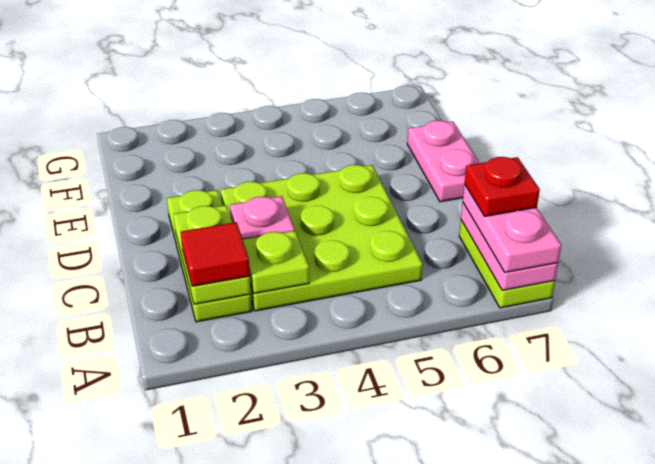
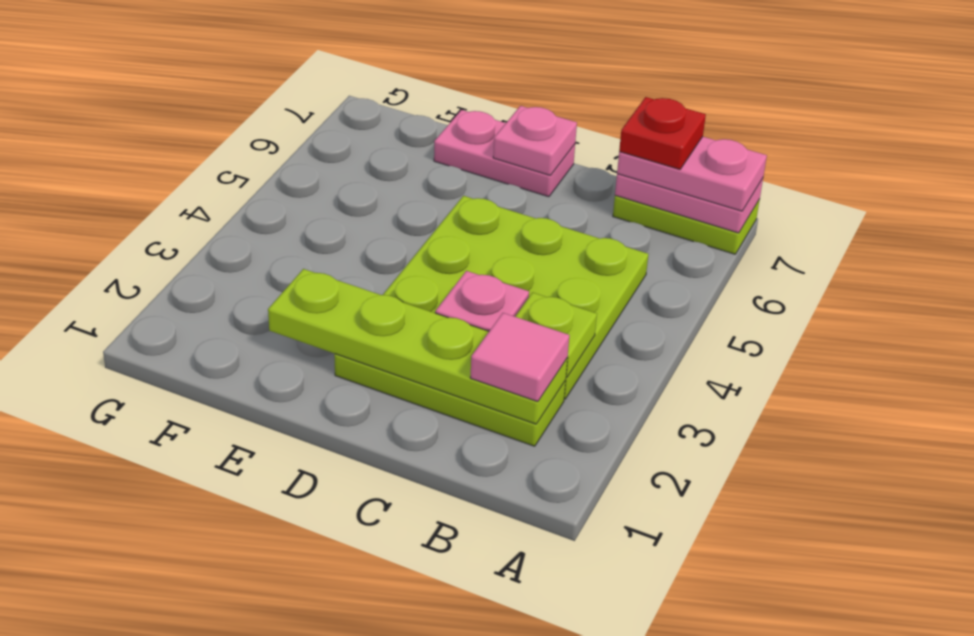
lime plate B2:C2 level 2 -> lime plate B2:E2 level 2
red tile B2 level 3 -> pink tile B2 level 3
none -> pink plate D7 level 2

